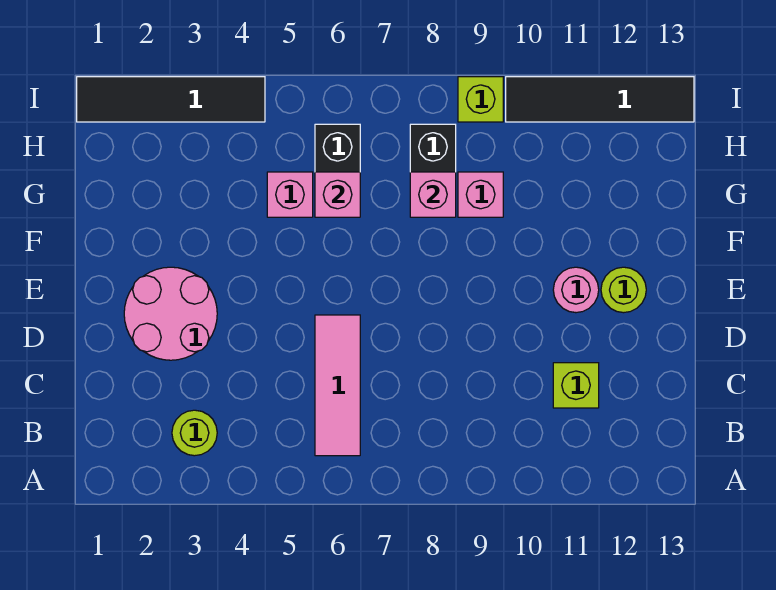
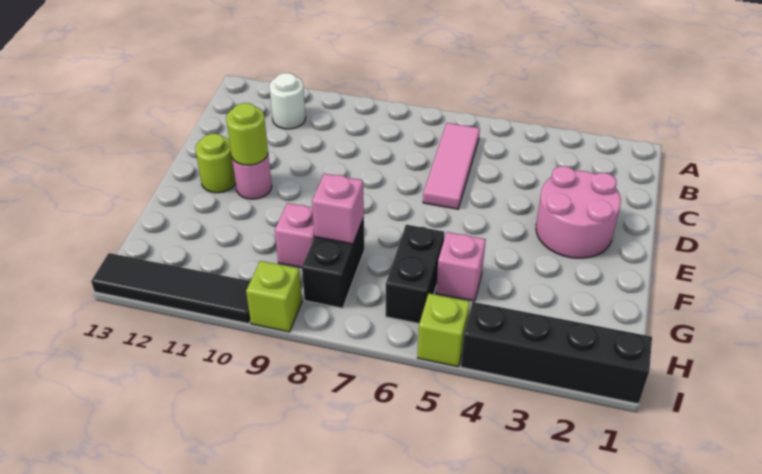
lime round brick B3 level 1 -> lime round brick E11 level 2
none -> white round brick B11 level 1
lime brick C11 level 1 -> lime brick I5 level 1
pink brick G6 level 2 -> none
black tile I1:I4 level 1 -> black brick I1:I4 level 1

